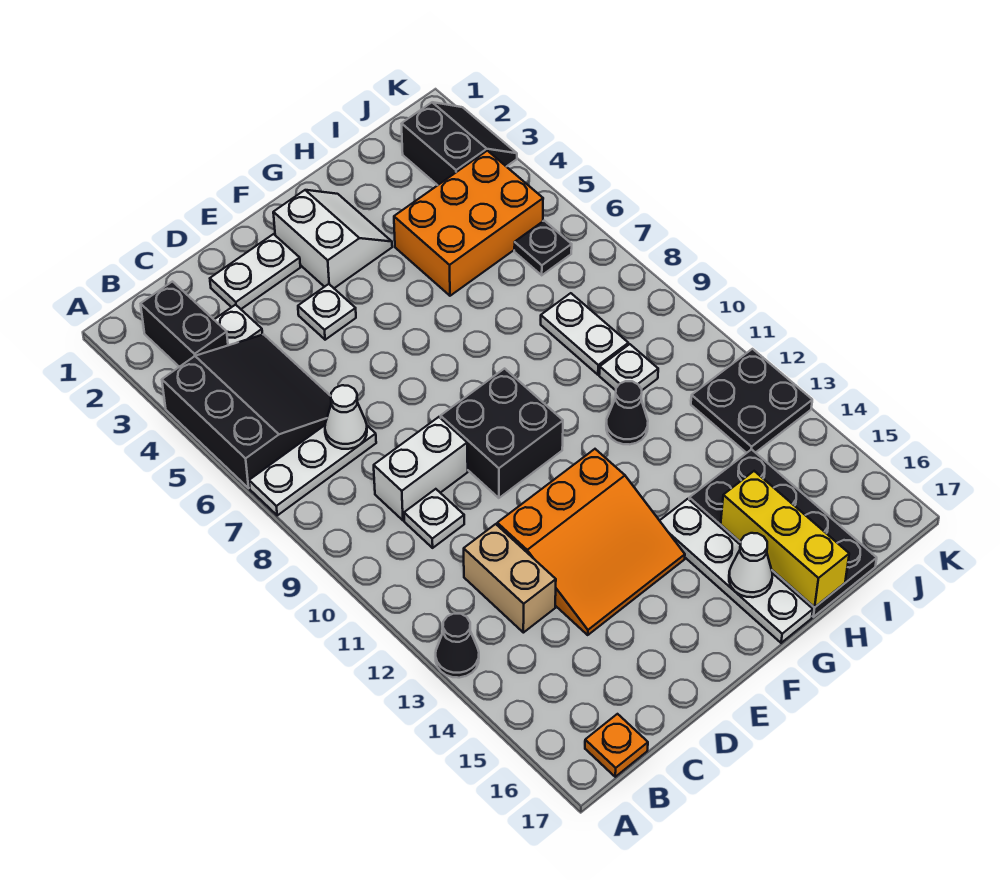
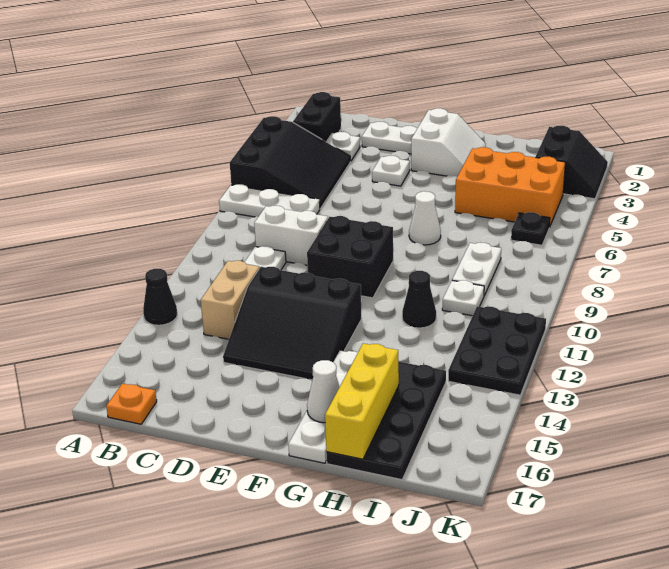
white cone C7 level 2 -> white cone G7 level 1
orange slope D12:F14 level 1 top 12 -> black slope D12:F14 level 1 top 12
black plate J12:K13 level 1 -> black plate J11:K13 level 1

